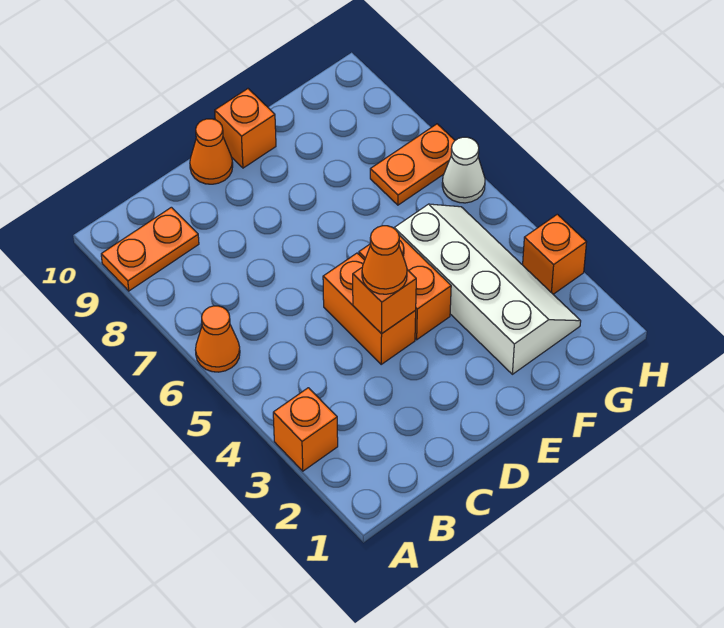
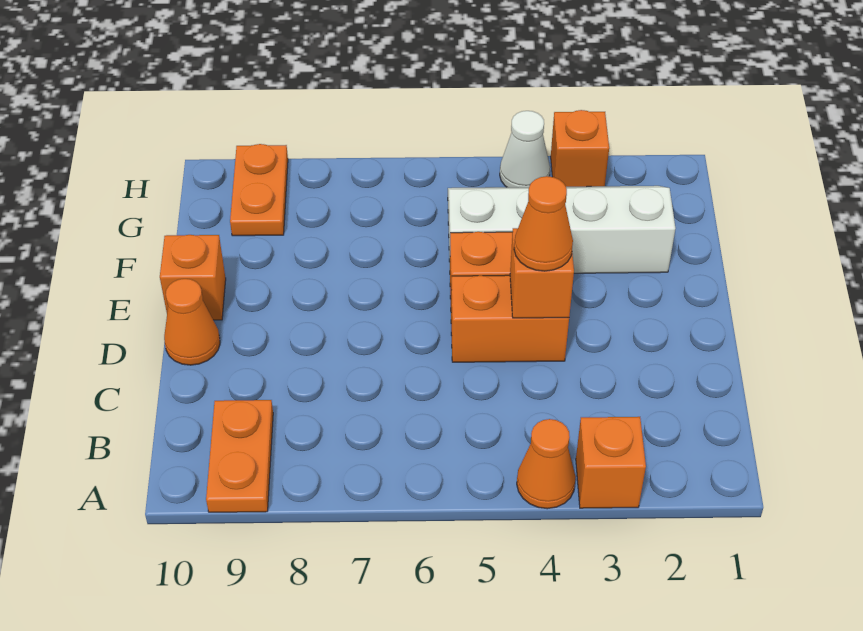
orange cone A6 level 1 -> orange cone A4 level 1
orange plate G7:H7 level 1 -> orange plate G9:H9 level 1
white cone H6 level 1 -> white cone H4 level 1

